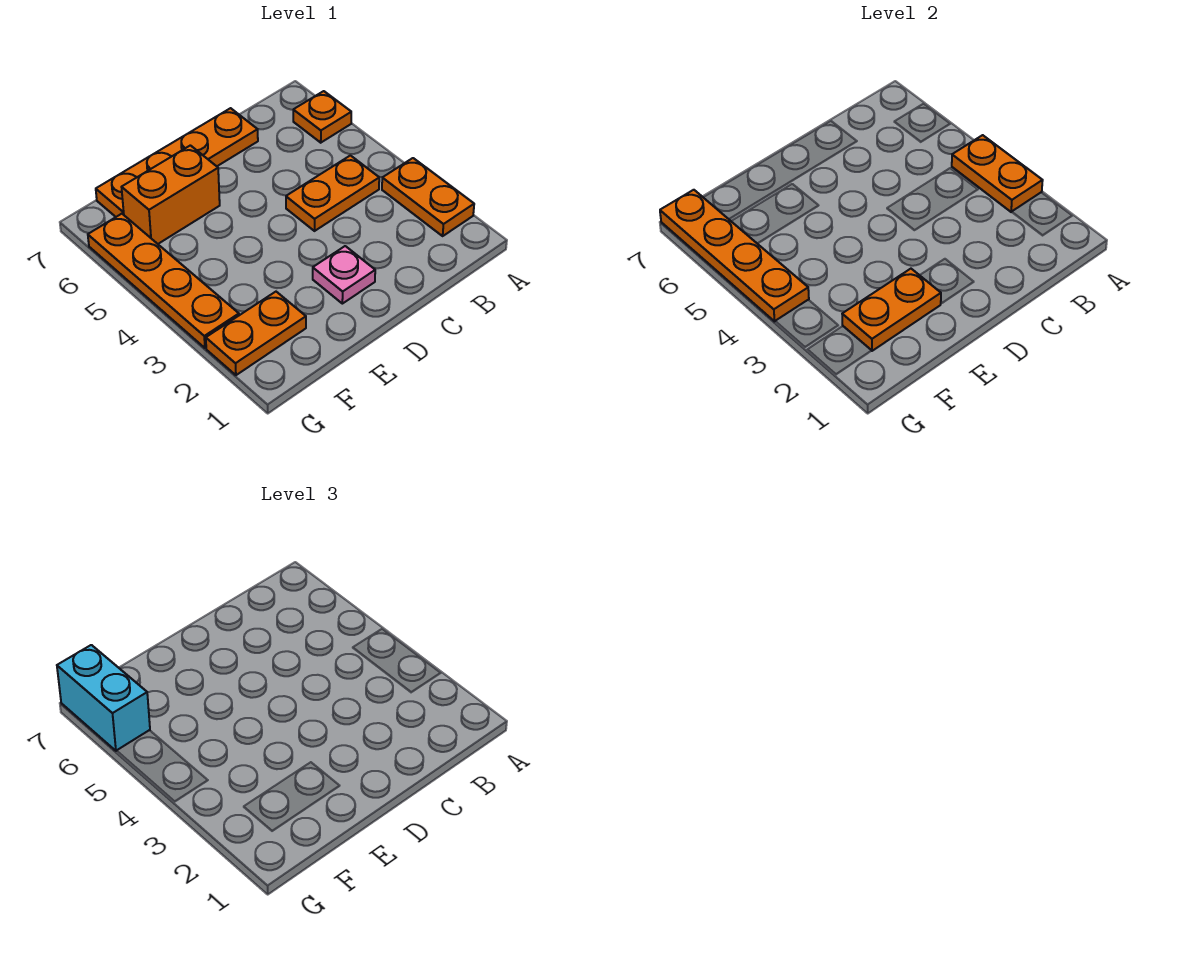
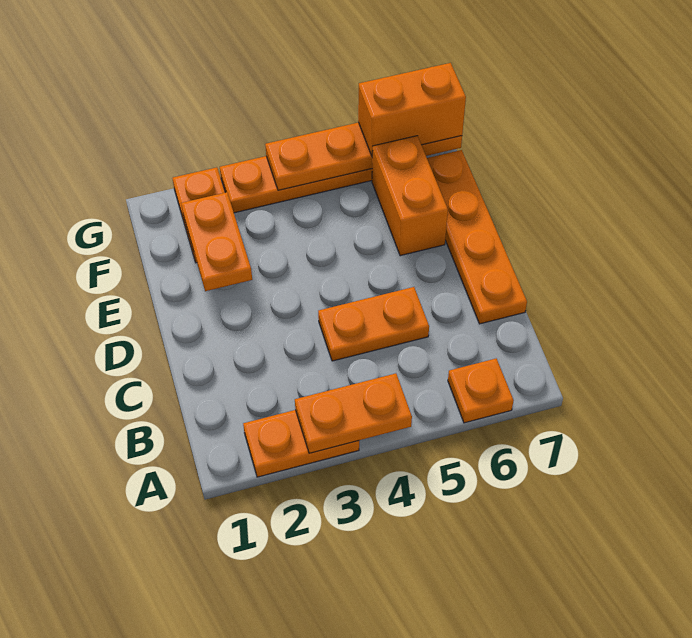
orange plate B4:C4 level 1 -> orange plate C4:C5 level 1
pink plate D2 level 1 -> none
cyan brick G6:G7 level 3 -> orange brick G6:G7 level 3

